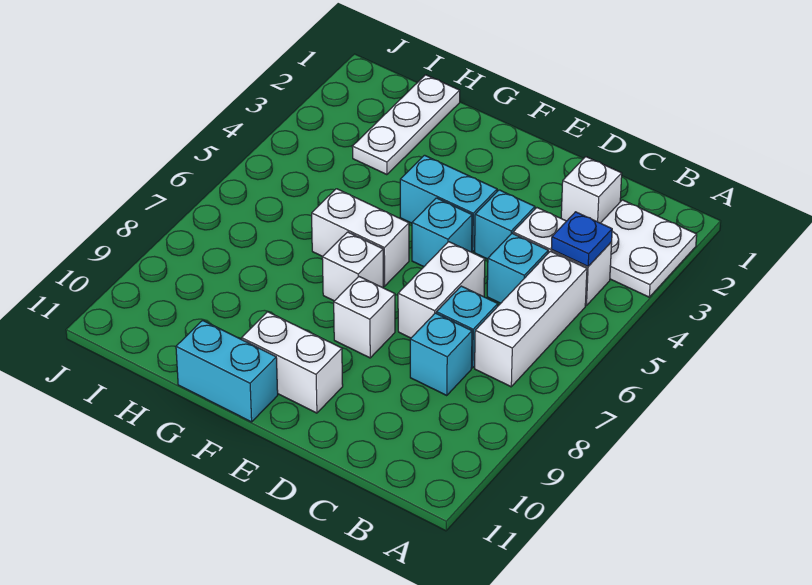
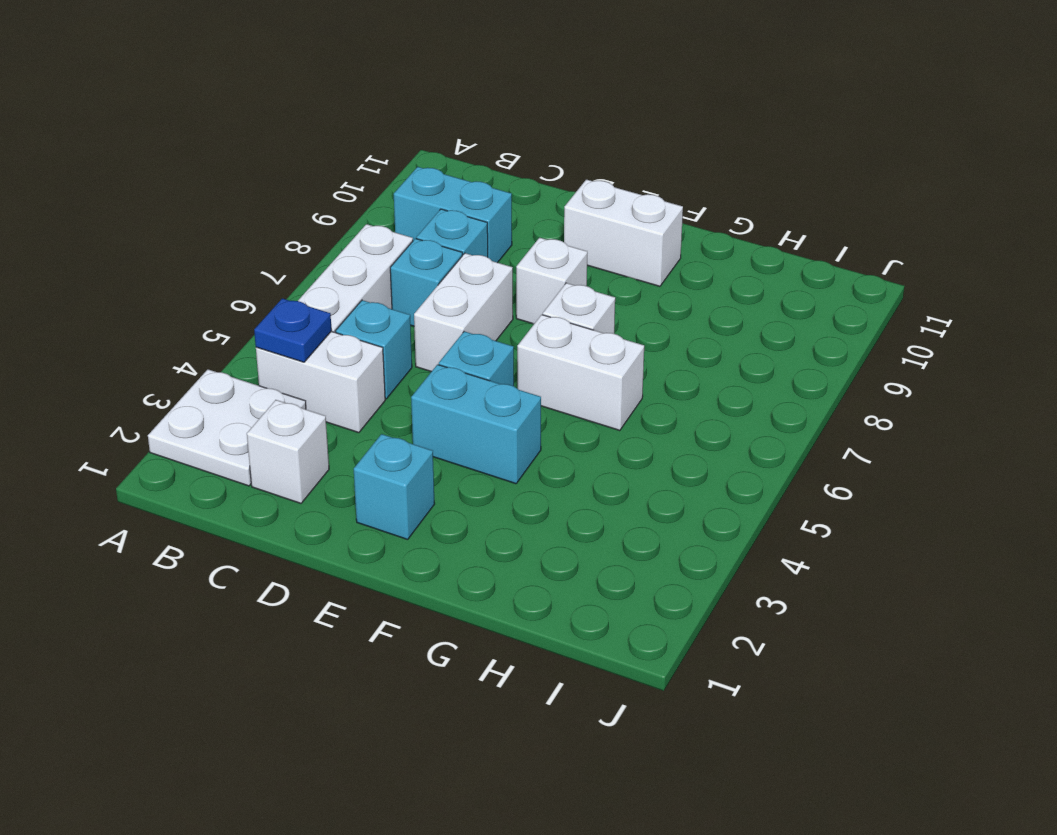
cyan brick D4 level 1 -> cyan brick E2 level 1
cyan brick F11:G11 level 1 -> cyan brick B9:C9 level 1
white plate H1:H3 level 1 -> none

